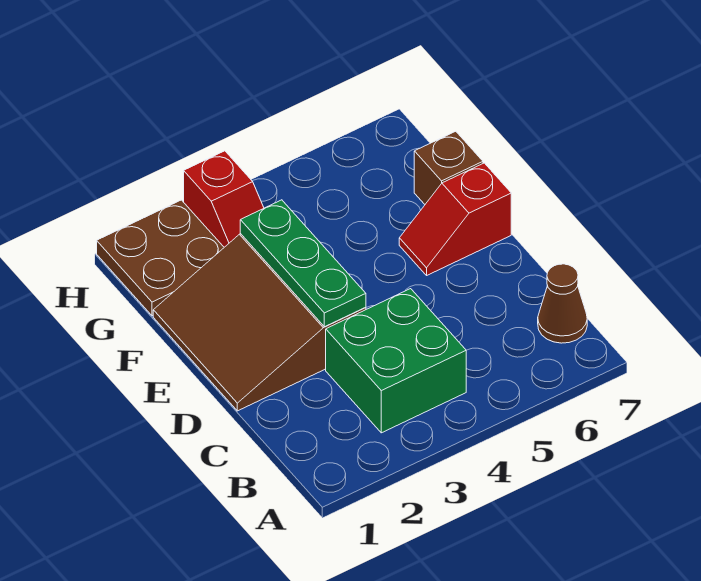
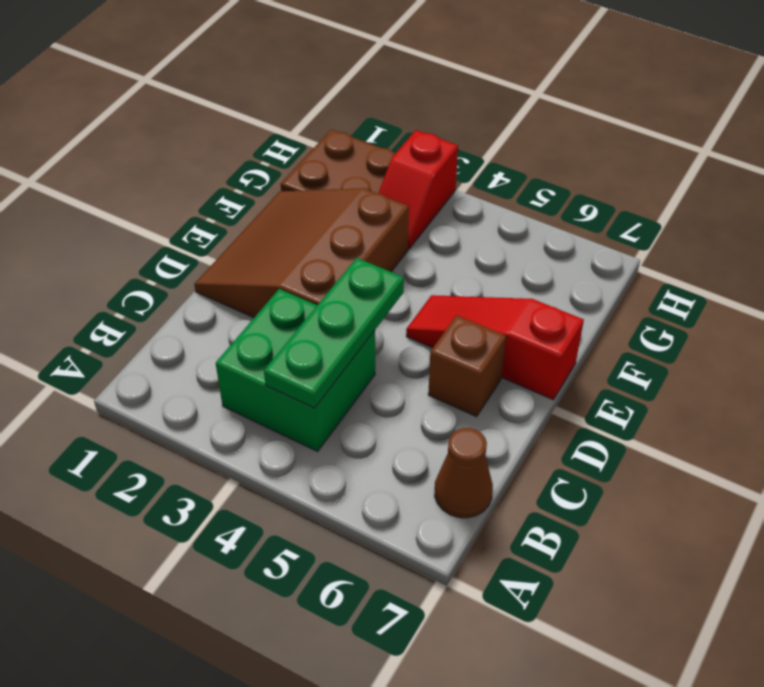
green plate D3:F3 level 2 -> green plate B4:D4 level 2
red slope E6:E7 level 1 top 7 -> red slope E5:E7 level 1 top 7
brown brick F7 level 1 -> brown brick D6 level 1

